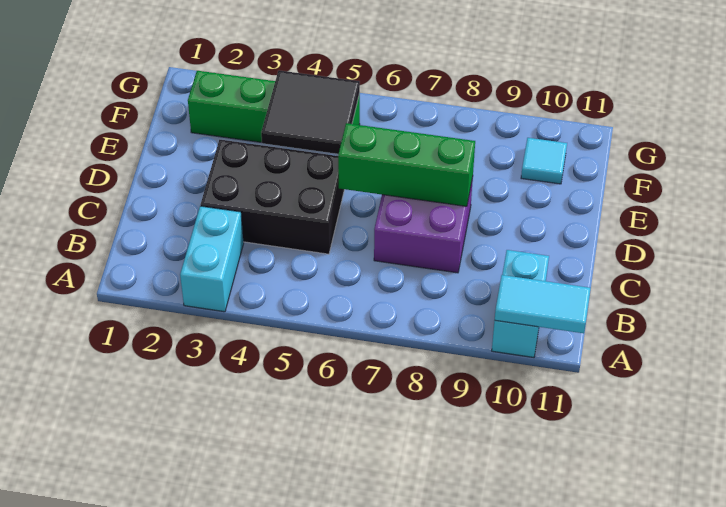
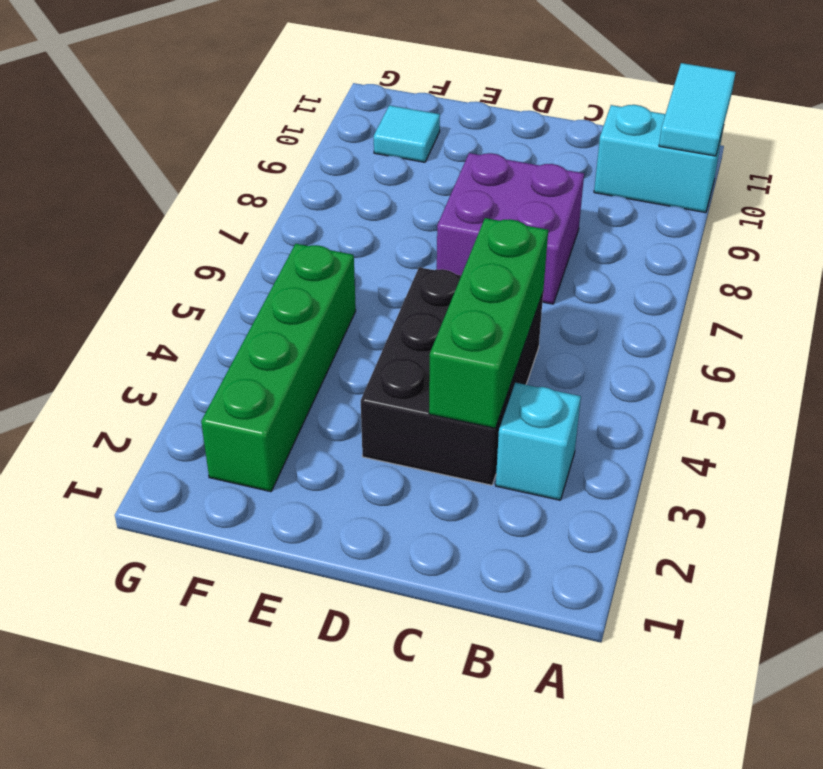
cyan brick A3:B3 level 1 -> cyan brick B3 level 1
green brick D6:D8 level 2 -> green brick C3:C5 level 2
black tile E4:F5 level 2 -> none

